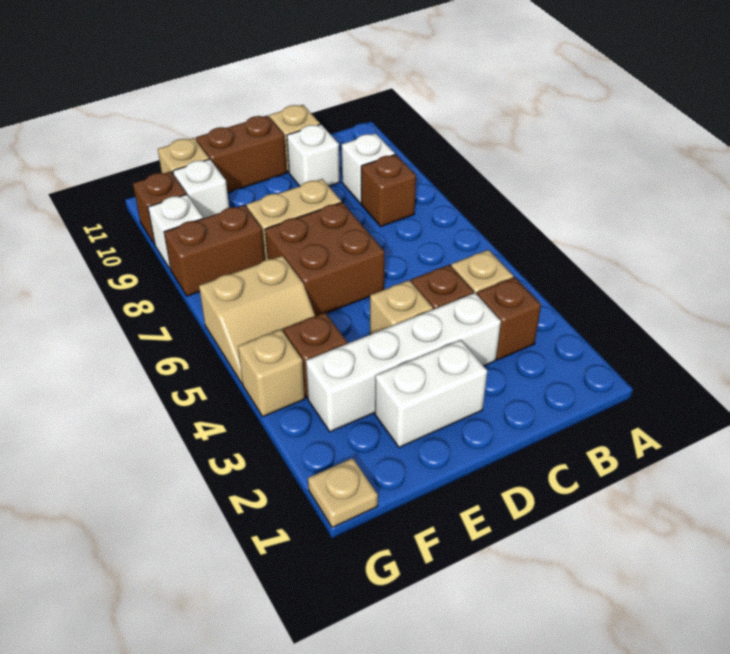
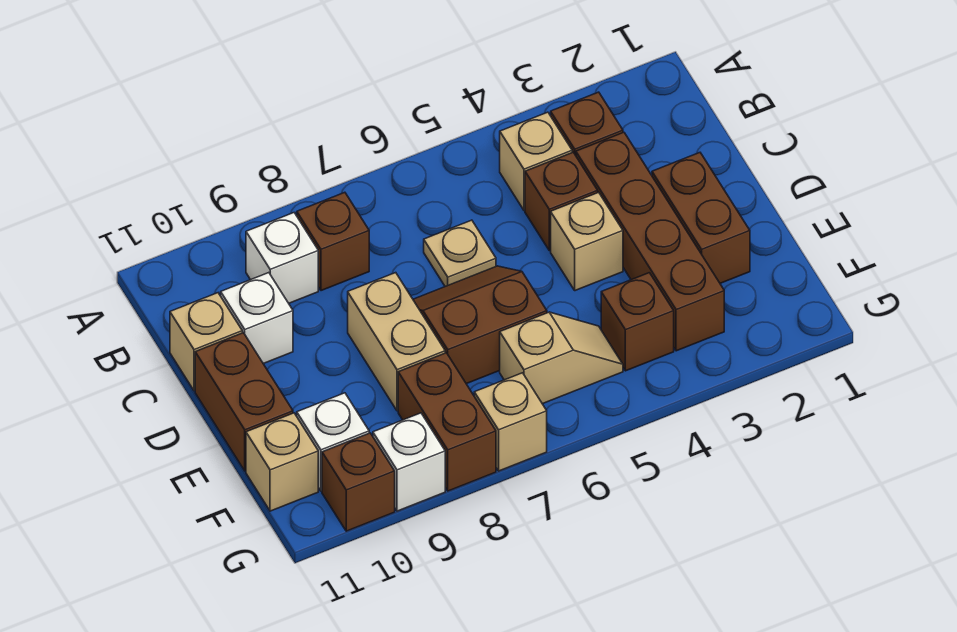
white brick C3:F3 level 1 -> brown brick C3:F3 level 1
white brick D2:E2 level 1 -> brown brick D2:E2 level 1
brown brick D6:E7 level 1 -> brown slope D6:E7 level 1 top E
tan slope F5:G6 level 1 top 6 -> tan slope F5:F6 level 1 top 6
tan plate G1 level 1 -> tan plate C6 level 1
tan brick G4 level 1 -> tan brick G7 level 1

